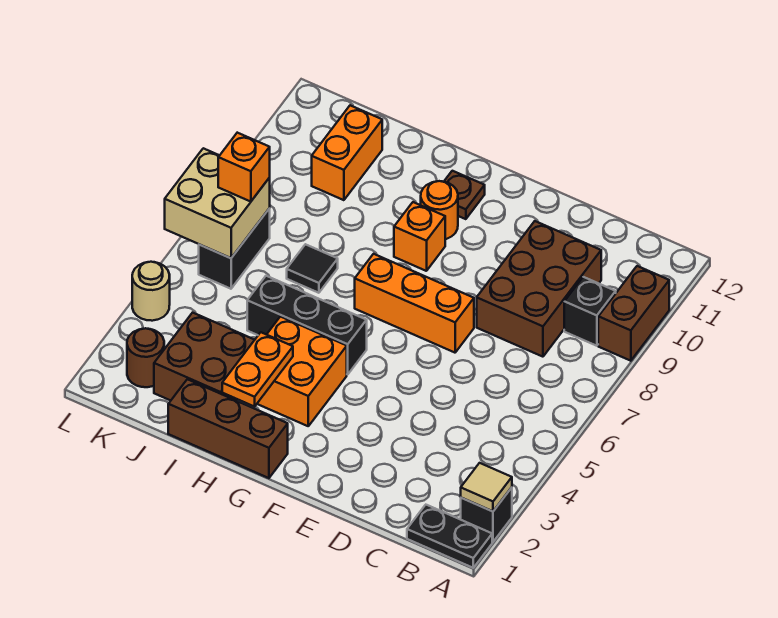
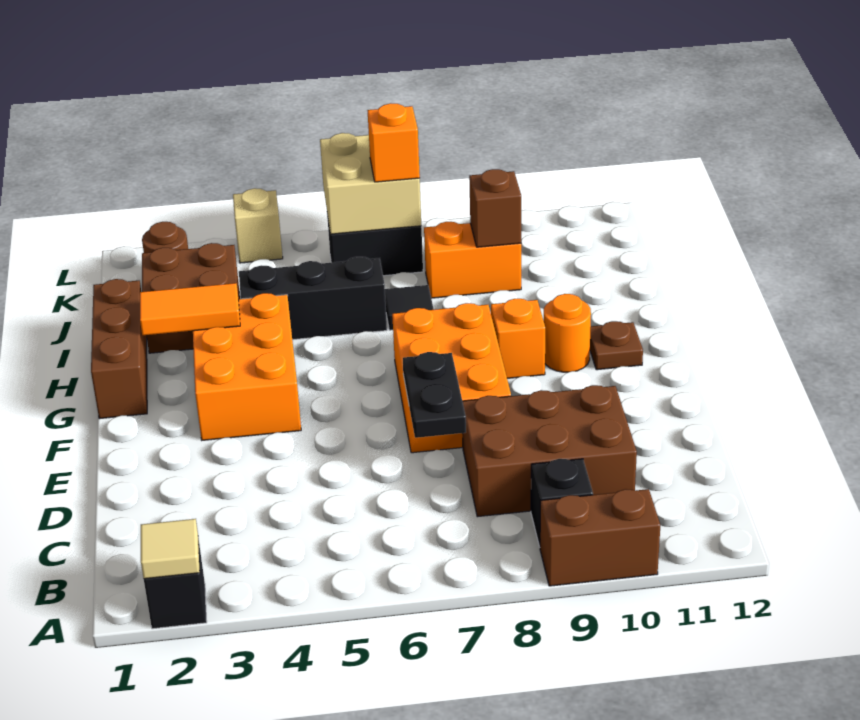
black plate A1:B1 level 1 -> black plate D7:E7 level 2
orange brick E7:G7 level 1 -> orange brick E7:G8 level 1
orange brick G3:H4 level 1 -> orange brick F3:H4 level 1
black brick G5:I5 level 1 -> black brick I4:I6 level 1
orange plate H2:H3 level 2 -> orange tile H2:H3 level 2
none -> brown brick J9 level 2
orange brick J10:J11 level 1 -> orange brick J8:J9 level 1
tan round brick L4 level 1 -> tan brick L4 level 1

